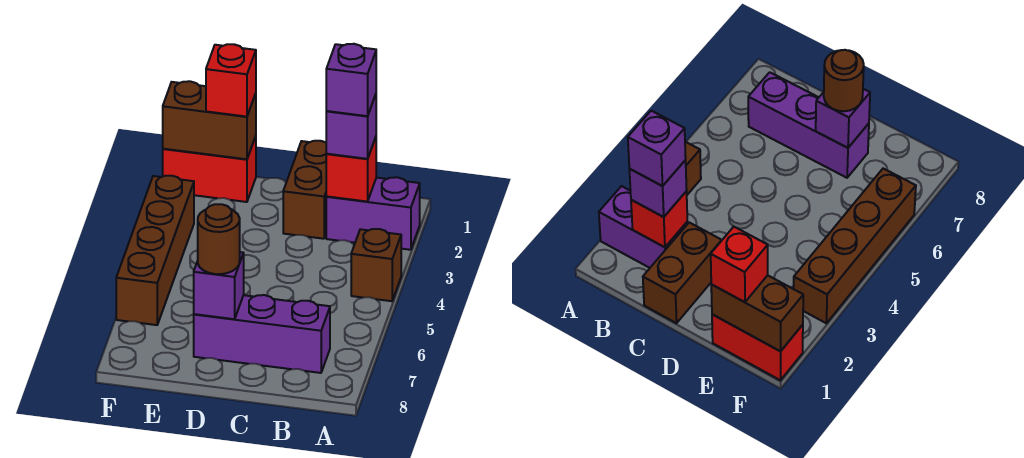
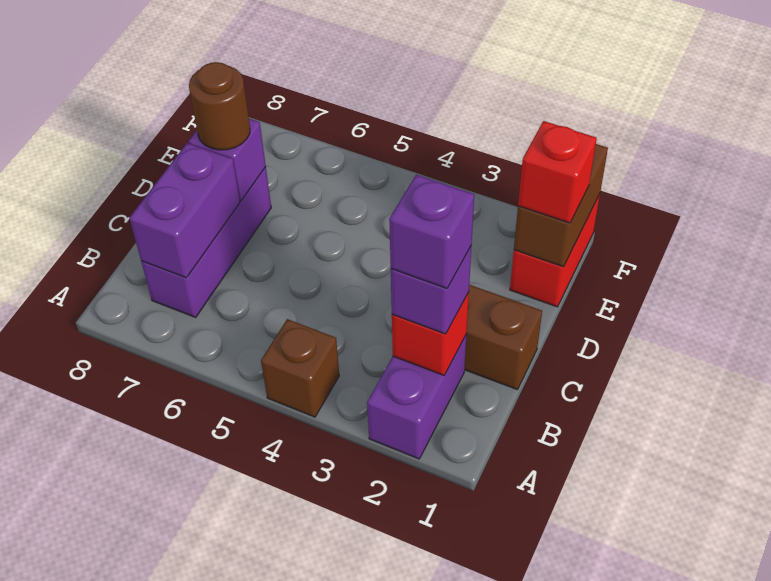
none -> purple brick B7:C7 level 2
brown brick F3:F6 level 1 -> none

